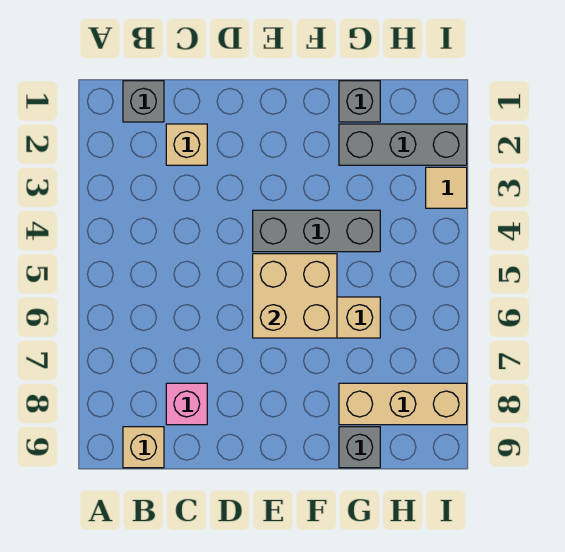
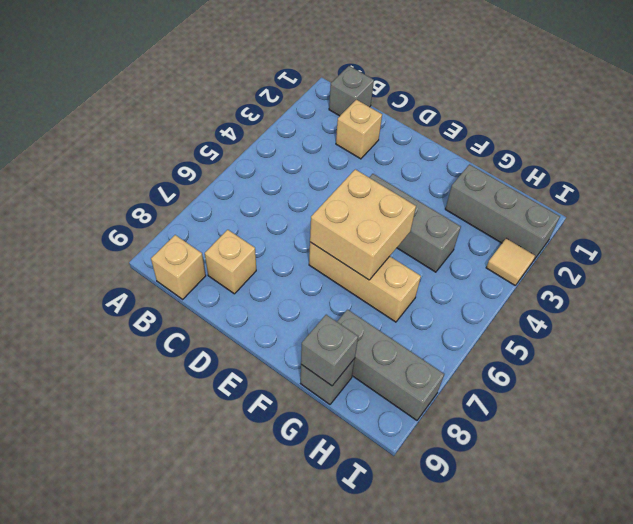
pink brick C8 level 1 -> tan brick C8 level 1
grey brick G1 level 1 -> grey brick G9 level 2
tan brick G8:I8 level 1 -> grey brick G8:I8 level 1

